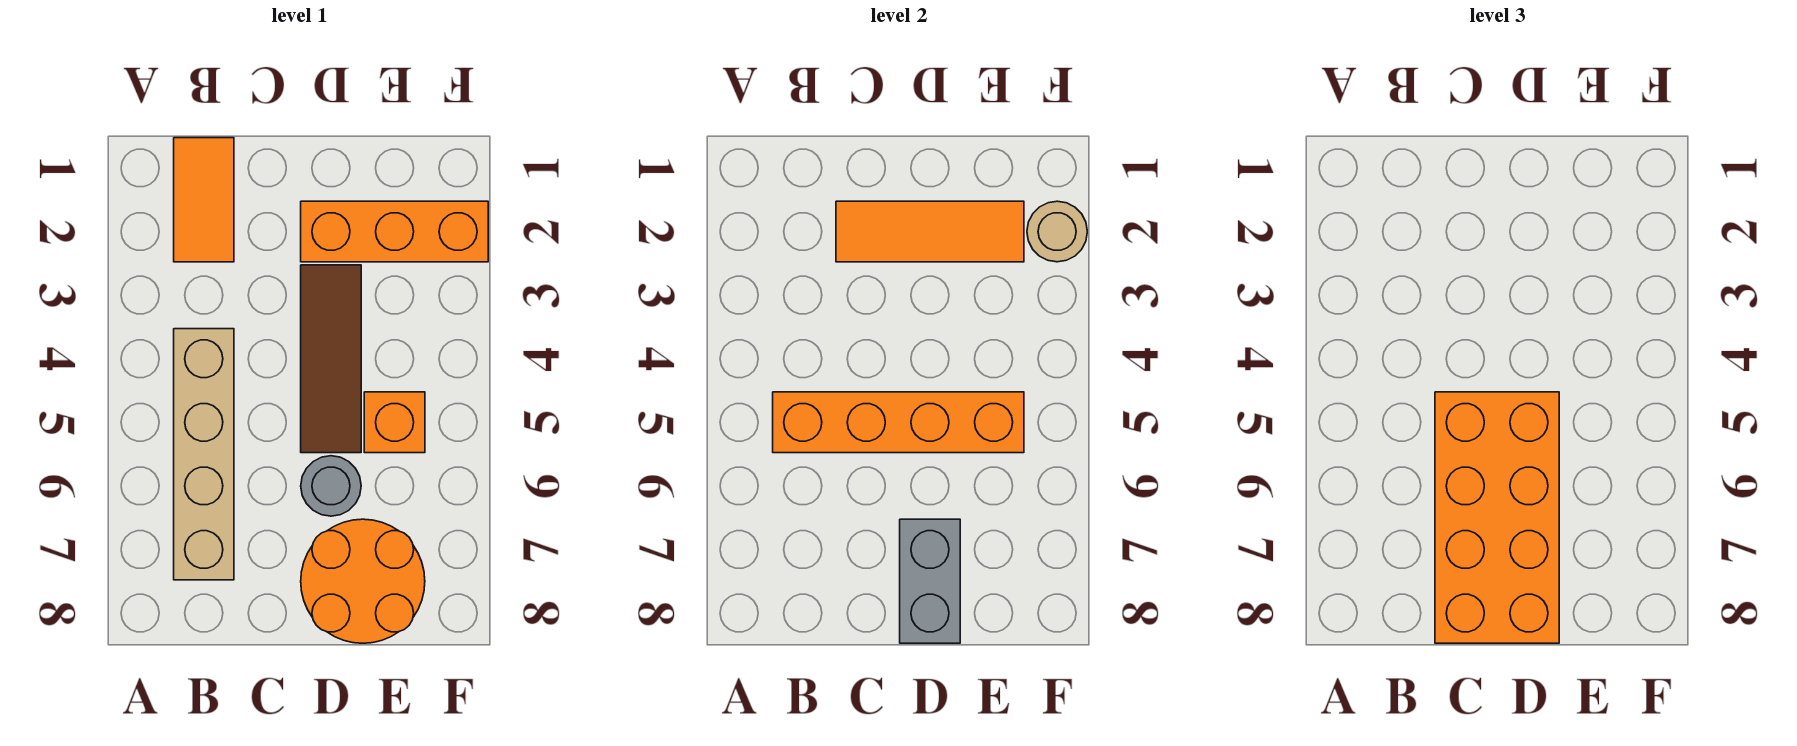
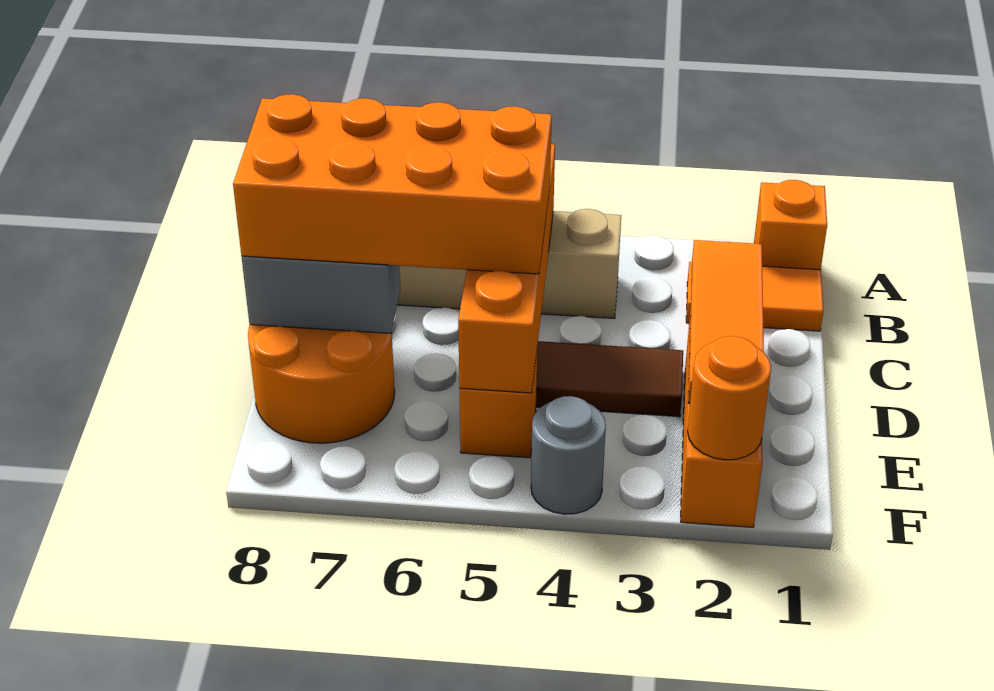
none -> orange brick A1 level 1
grey round brick D6 level 1 -> grey round brick F4 level 1
tan round brick F2 level 2 -> orange round brick F2 level 2

